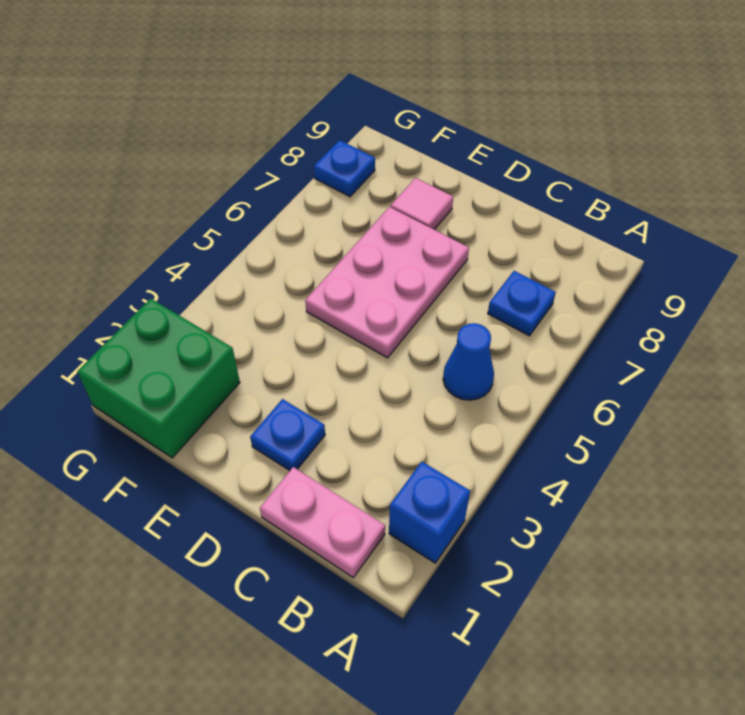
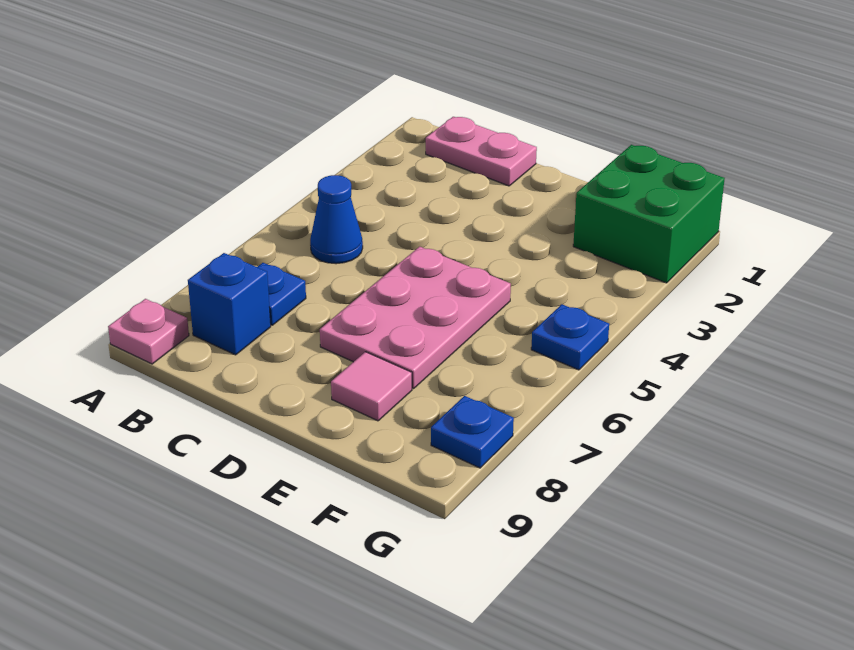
blue brick A2 level 1 -> blue brick B8 level 1
none -> pink plate A9 level 1
blue plate D2 level 1 -> blue plate G5 level 1

